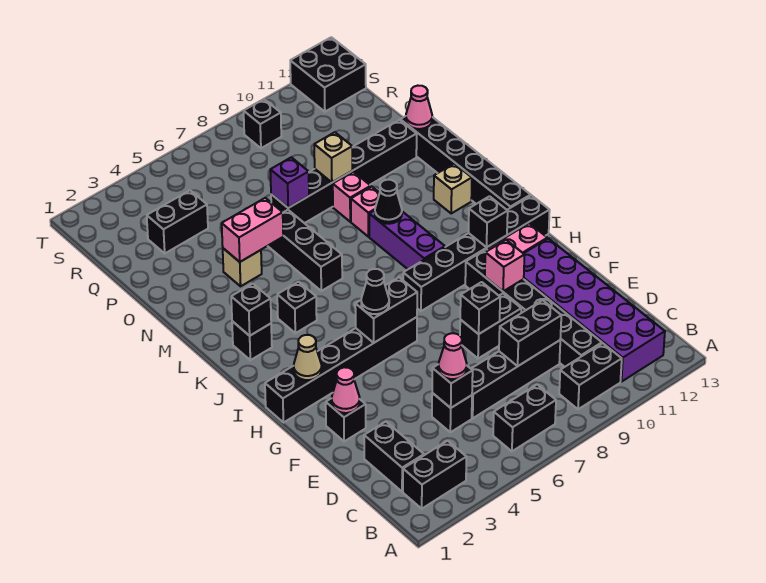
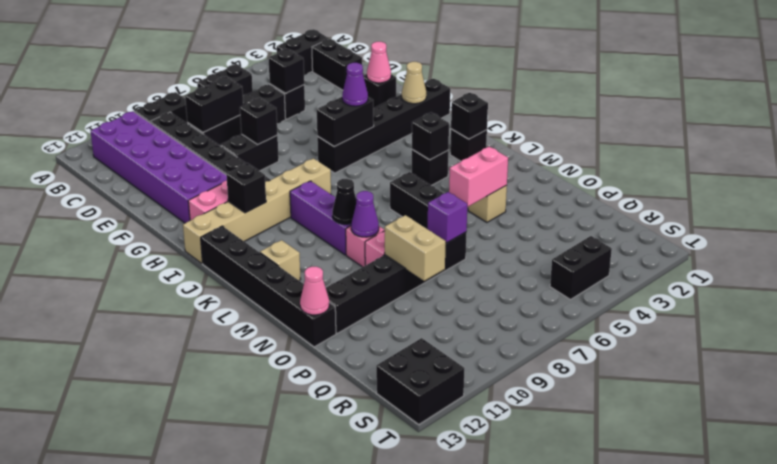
pink cone D5 level 3 -> none
pink brick G10 level 2 -> none
black cone H5 level 3 -> purple cone H5 level 3
black brick I8:I13 level 1 -> tan brick I8:I13 level 1
none -> purple cone M9 level 2
tan brick O9 level 2 -> tan brick O9:P9 level 2
black brick Q3:Q4 level 1 -> black brick S4:S5 level 1
black brick S9 level 1 -> black brick K4 level 2

